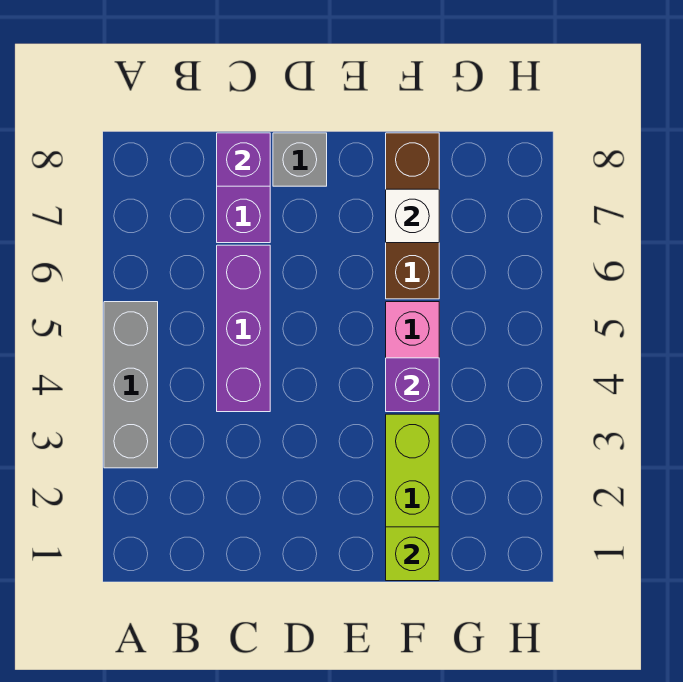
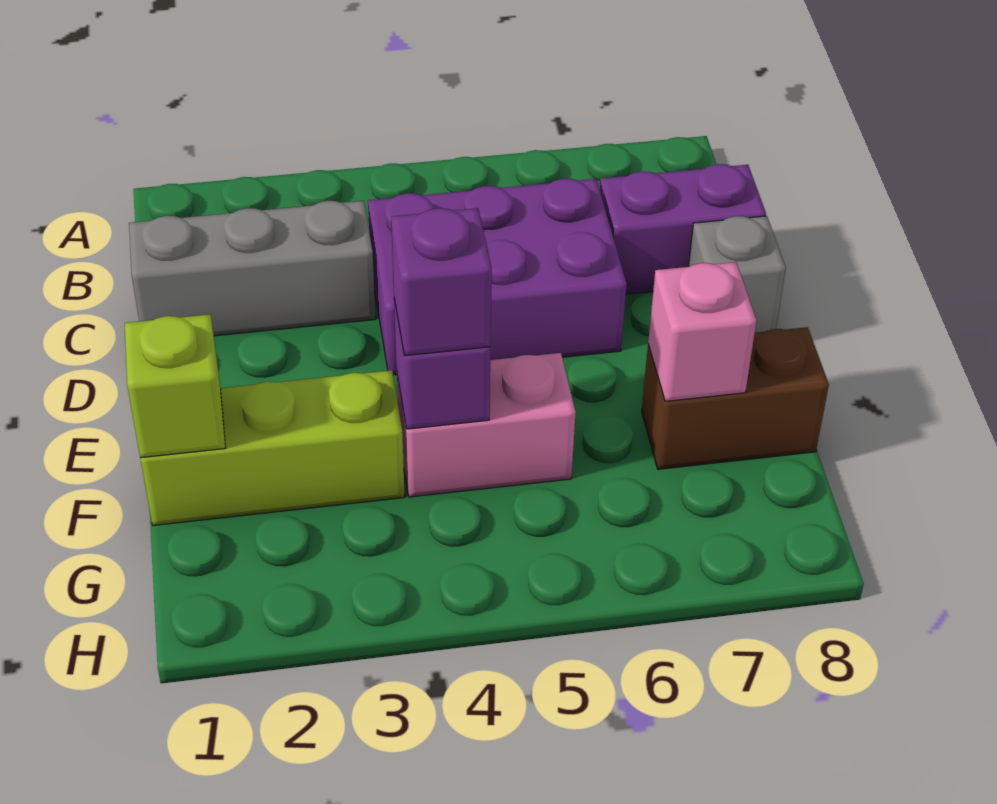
grey brick A3:A5 level 1 -> grey brick C1:C3 level 1
purple brick C4:C6 level 1 -> purple brick C4:D6 level 1
purple brick C8 level 2 -> purple brick F4 level 3
brown brick F6:F8 level 1 -> brown brick F7:F8 level 1
white brick F7 level 2 -> pink brick F7 level 2

